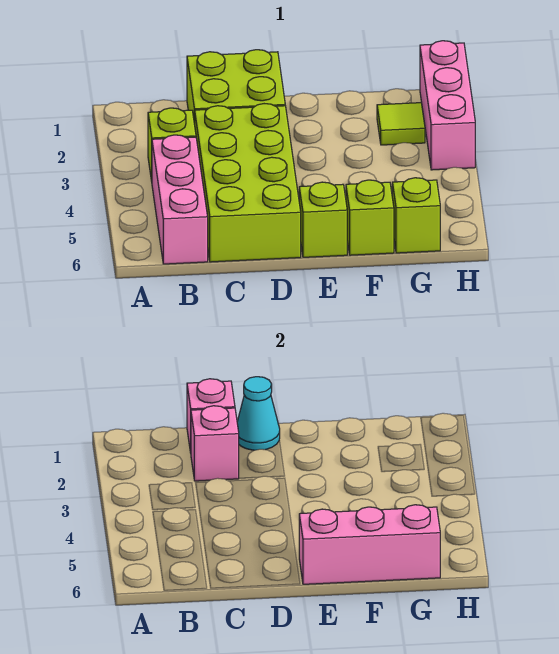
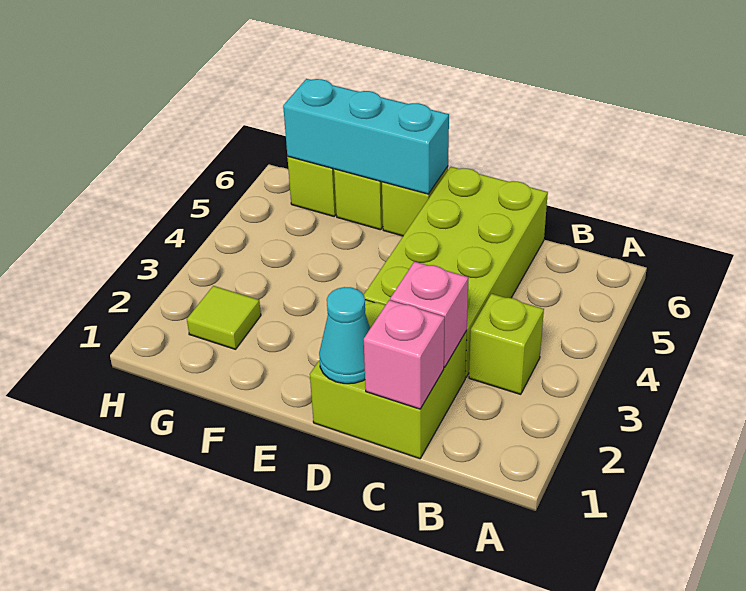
pink brick B4:B6 level 1 -> none
pink brick E6:G6 level 2 -> cyan brick E6:G6 level 2
pink brick H1:H3 level 1 -> none

